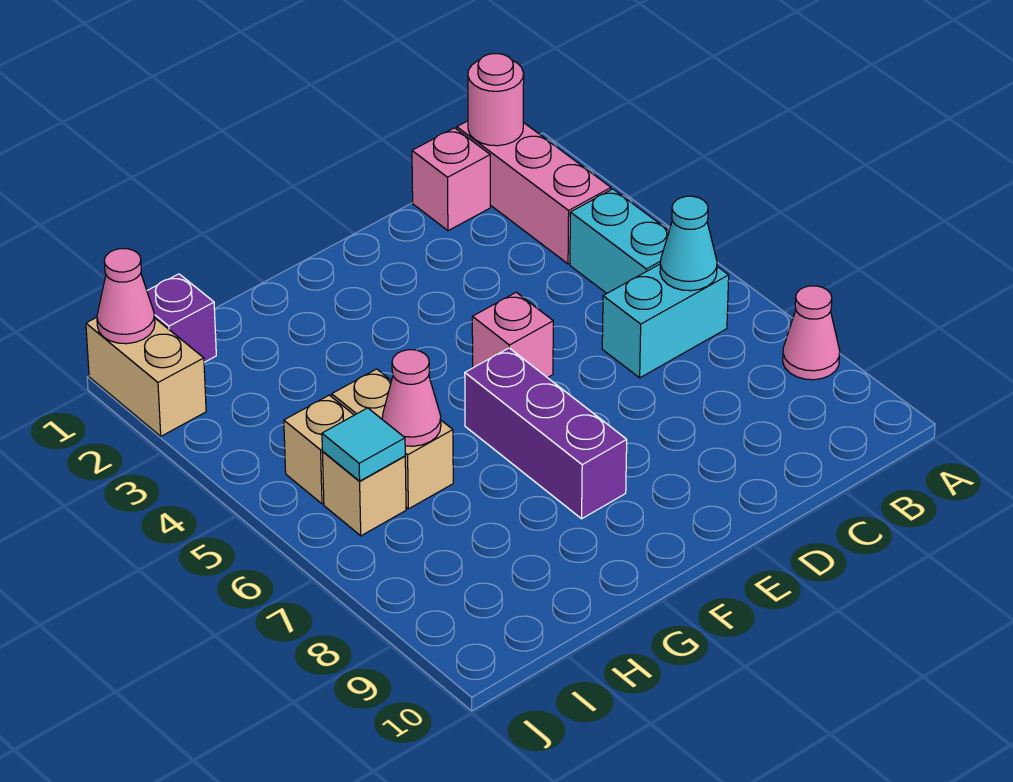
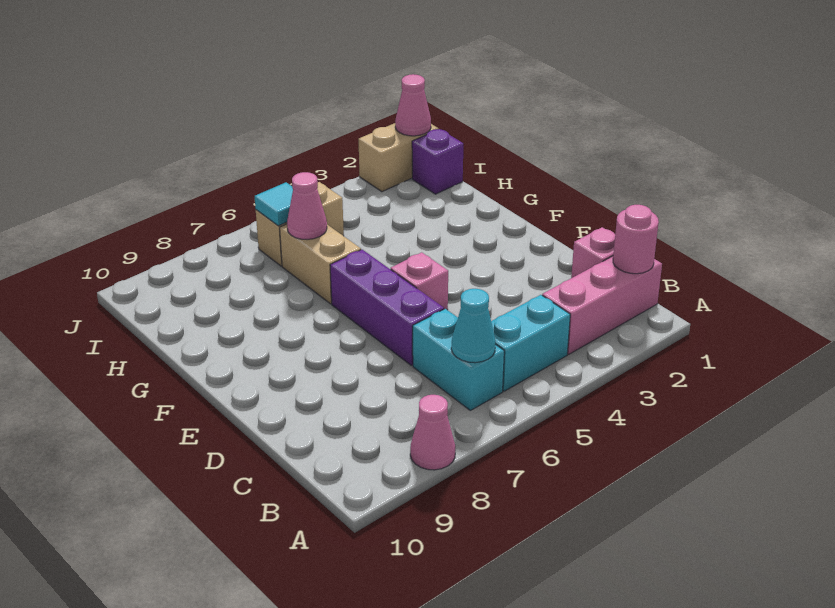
purple brick F6:F8 level 1 -> purple brick D6:F6 level 1
tan brick H5:H6 level 1 -> tan brick G6:H6 level 1

